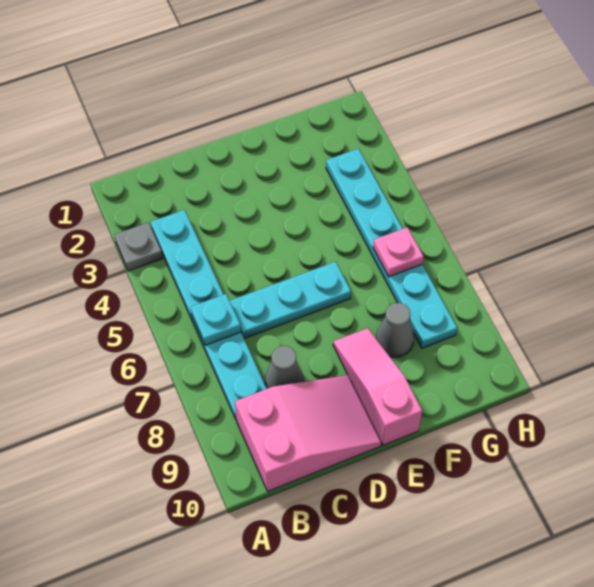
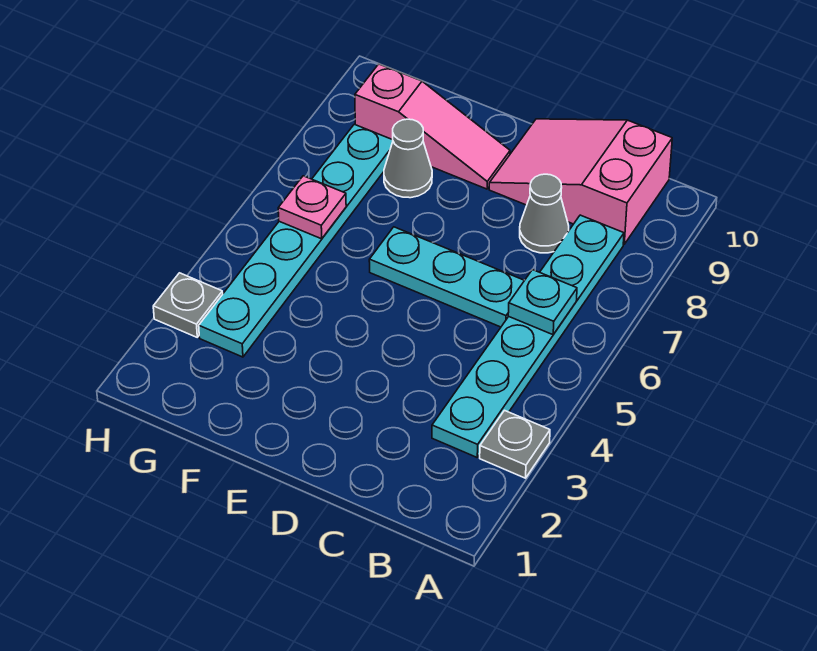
pink slope E8:E10 level 1 top 10 -> pink slope E9:G9 level 1 top G
none -> grey plate H3 level 1

